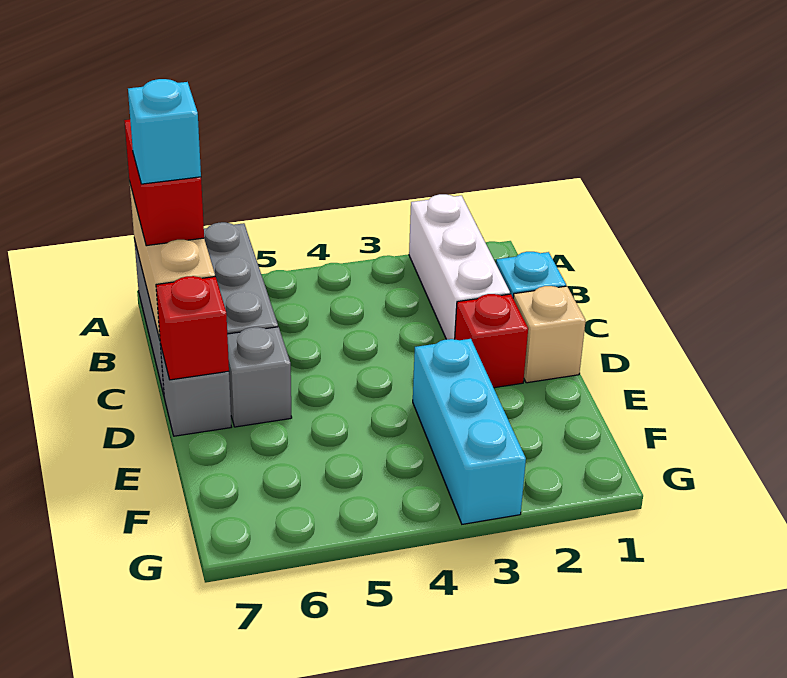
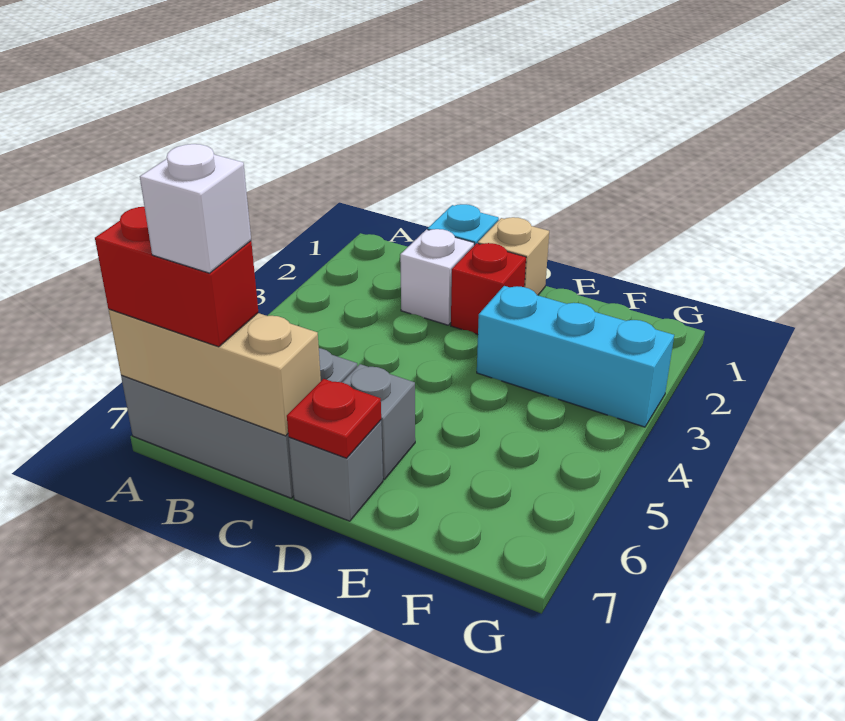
white brick A2:C2 level 1 -> white brick C2 level 1
cyan brick B7 level 4 -> white brick B7 level 4
red brick D7 level 2 -> red plate D7 level 2

